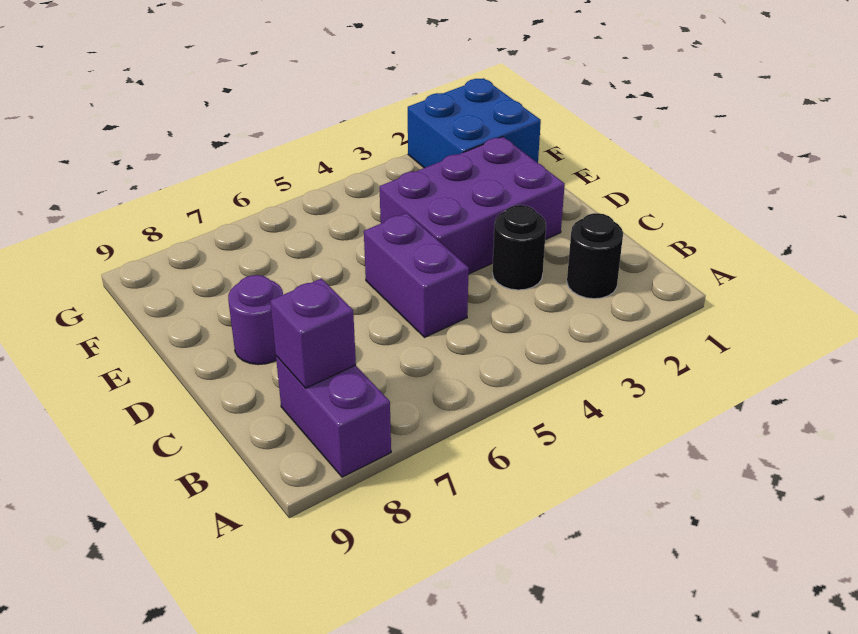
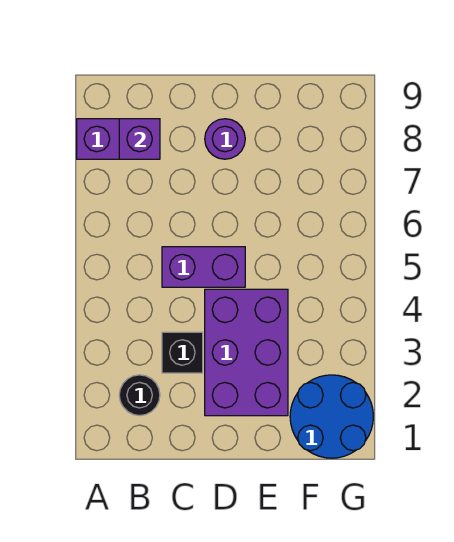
black round brick C3 level 1 -> black brick C3 level 1
blue brick F1:G2 level 1 -> blue round brick F1:G2 level 1

